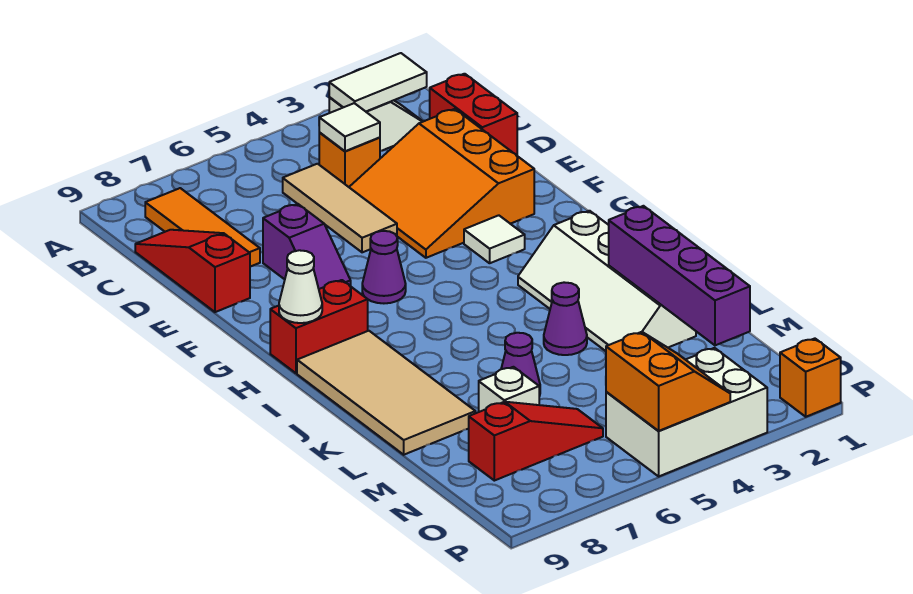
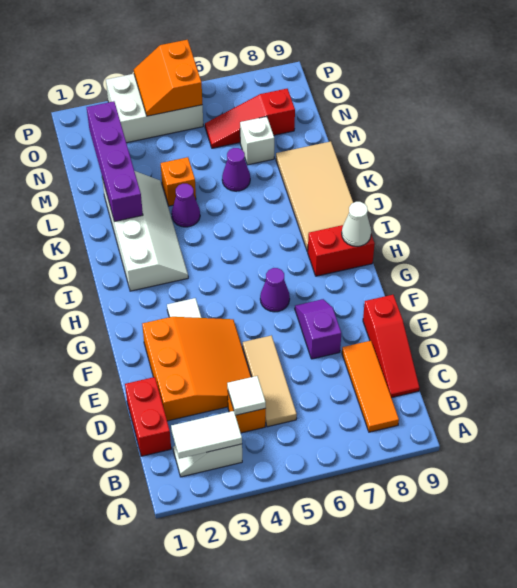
orange brick P1 level 1 -> orange brick L4 level 1

